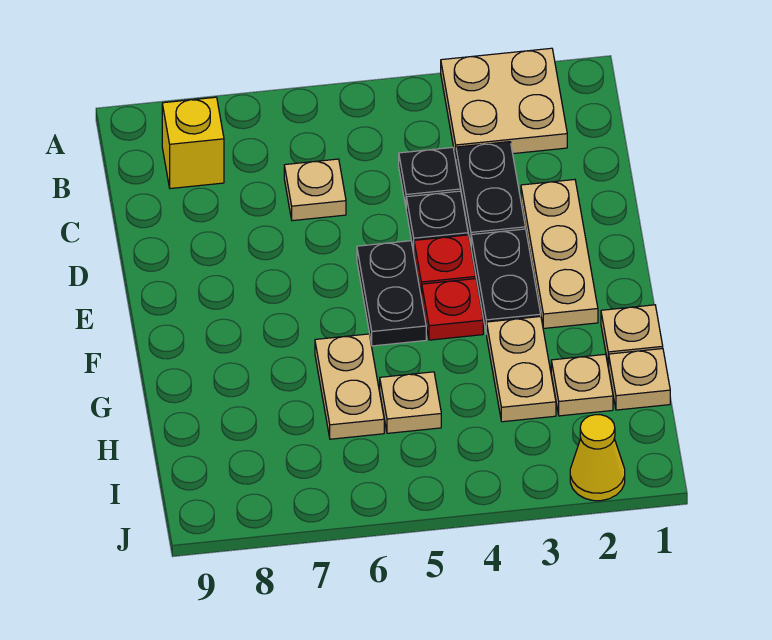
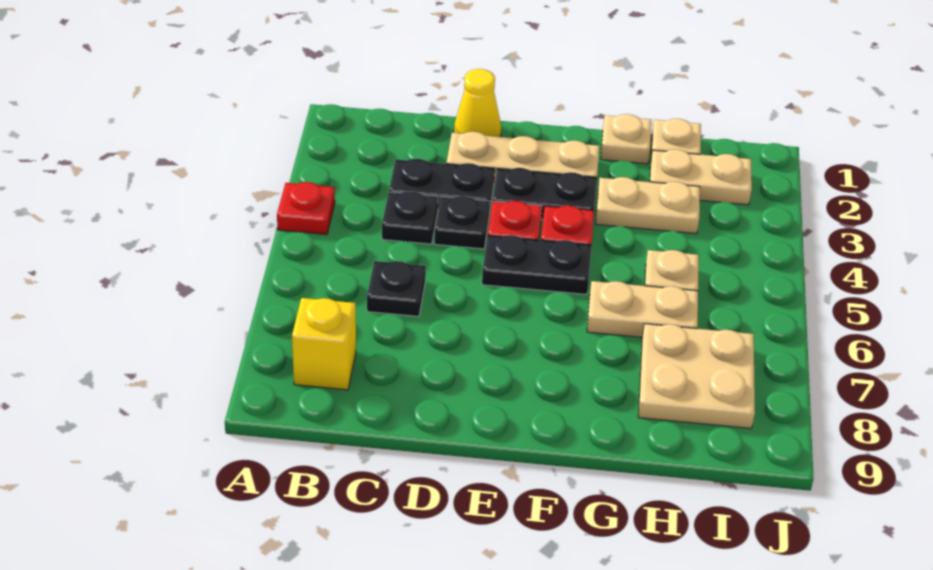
tan plate A2:B3 level 1 -> tan plate H7:I8 level 1
none -> red plate A4 level 1
tan plate C6 level 1 -> black plate C6 level 1
tan plate H2 level 1 -> tan plate H2:I2 level 1
yellow cone J2 level 1 -> yellow cone D1 level 1

